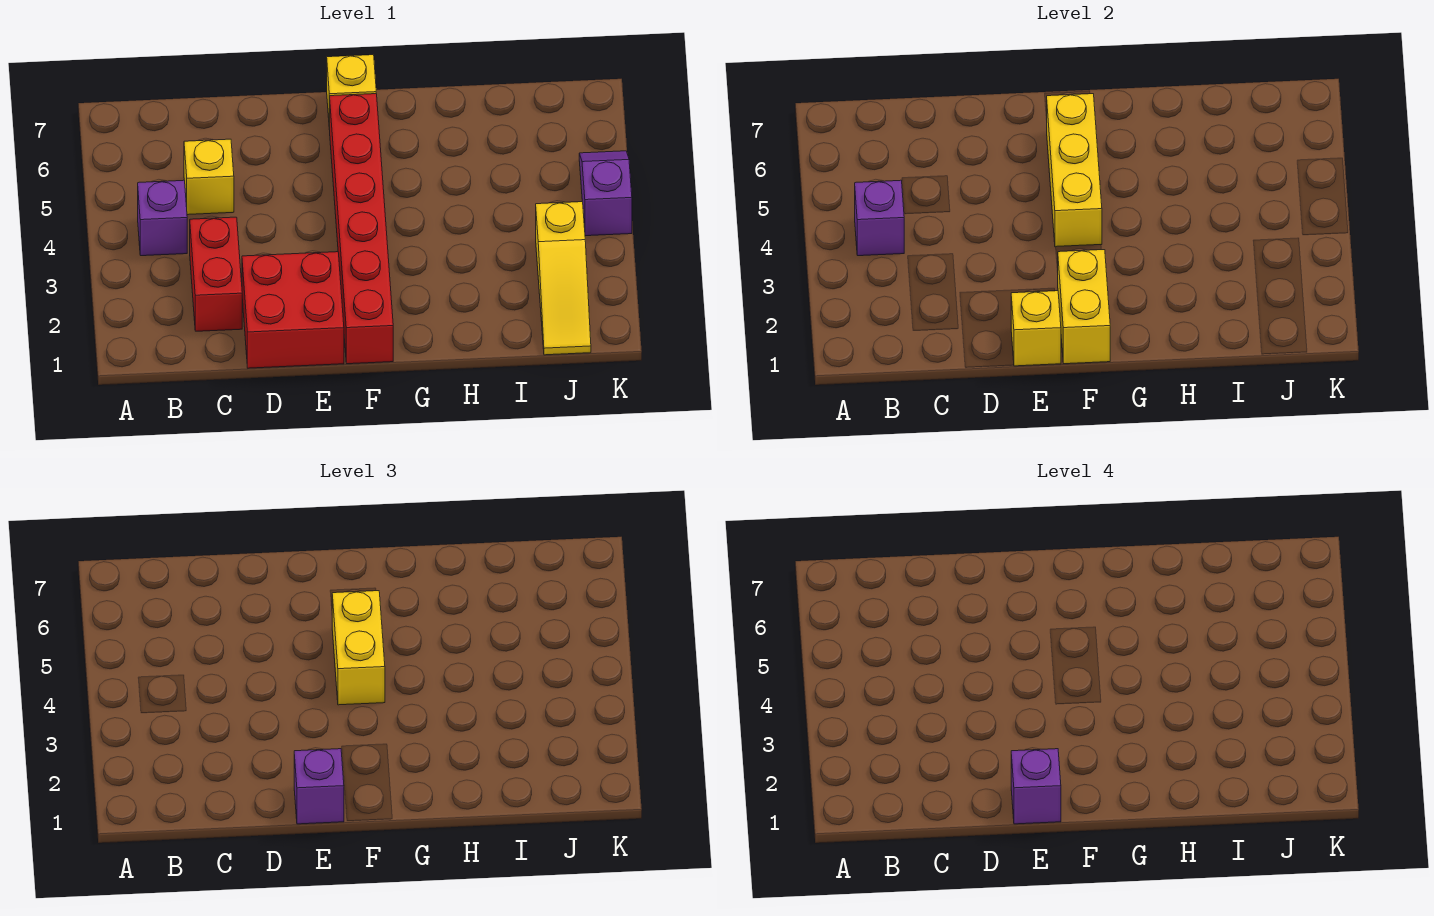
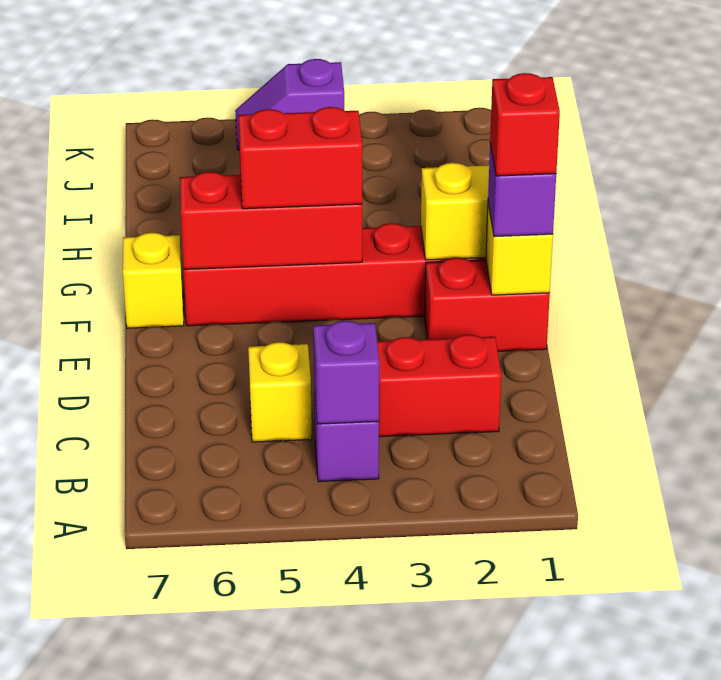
red brick D1:E2 level 1 -> red brick E1:E2 level 1
purple brick E1 level 4 -> red brick E1 level 4
yellow brick F4:F6 level 2 -> red brick F4:F6 level 2
yellow brick F4:F5 level 3 -> red brick F4:F5 level 3
yellow slope J1:J3 level 1 top 3 -> none

